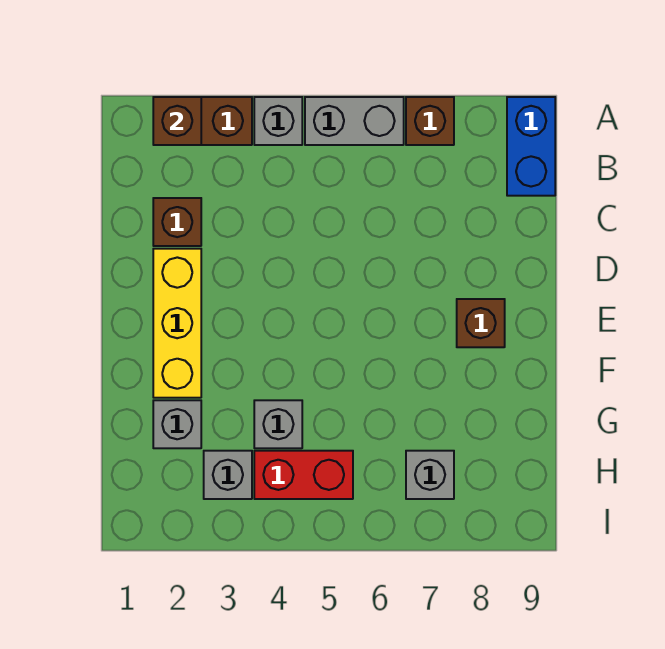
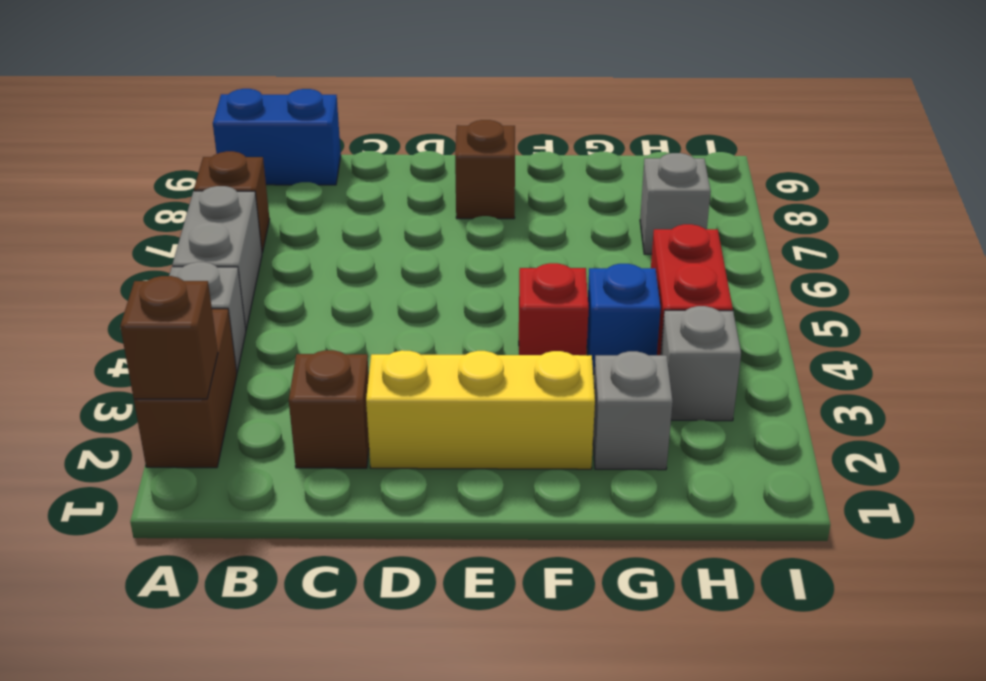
none -> red brick F4 level 1
grey brick G4 level 1 -> blue brick G4 level 1

